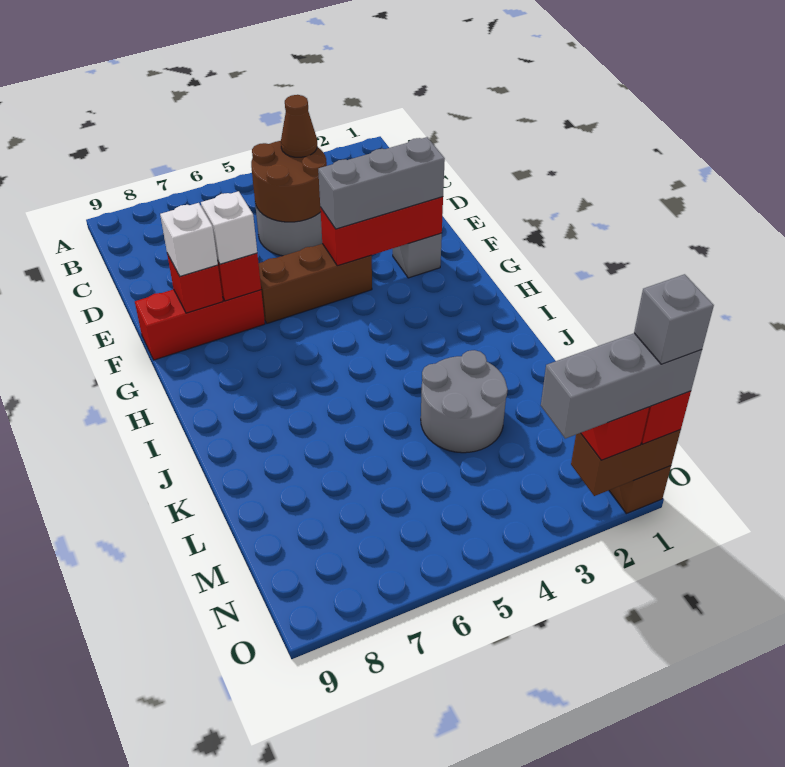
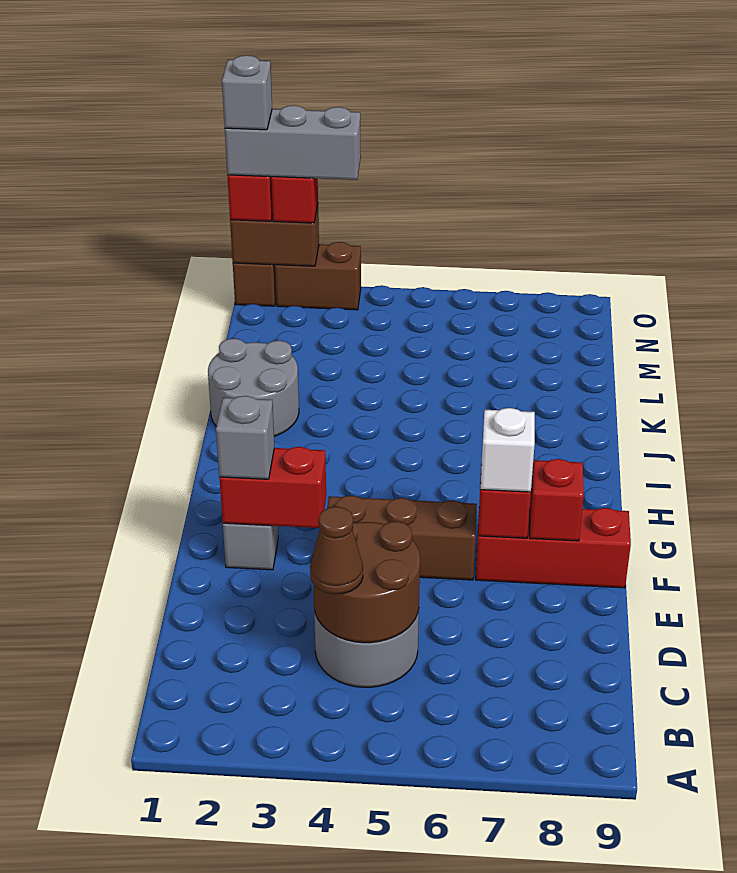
red brick F2:F4 level 2 -> red brick F2:F3 level 2
grey brick F2:F4 level 3 -> grey brick F2 level 3
white brick F8 level 3 -> none
grey round brick K3:L4 level 1 -> grey round brick J1:K2 level 1
none -> brown brick O2:O3 level 1

